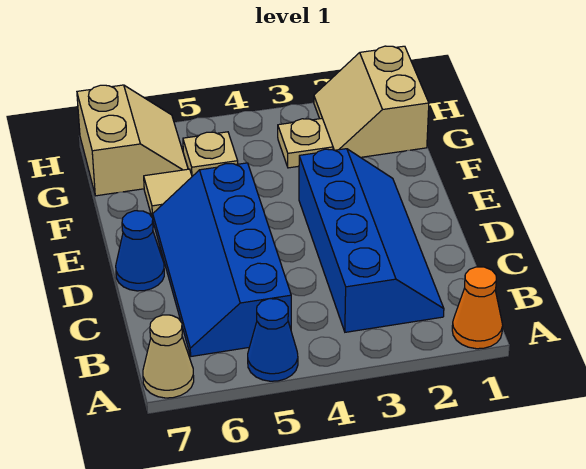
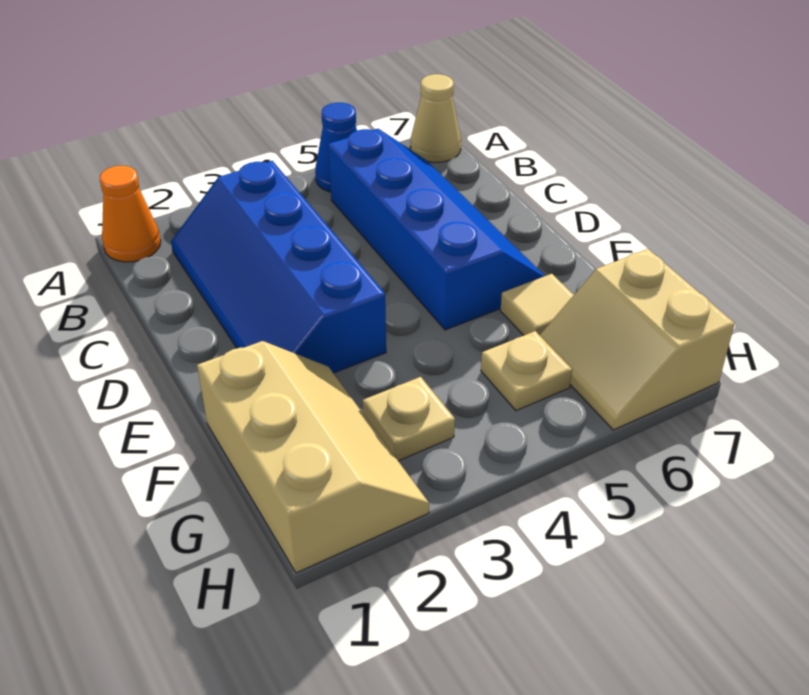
blue cone D7 level 1 -> none
tan slope G1:H2 level 1 top 1 -> tan slope F1:H2 level 1 top 1

